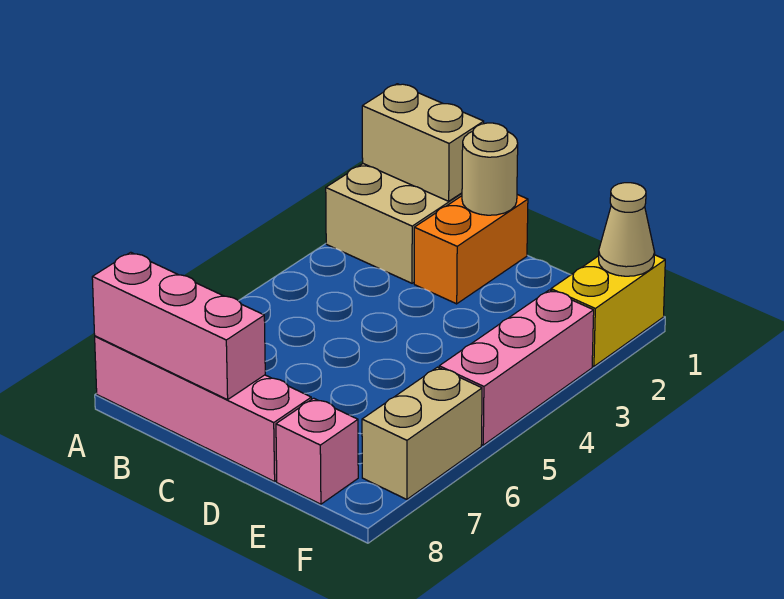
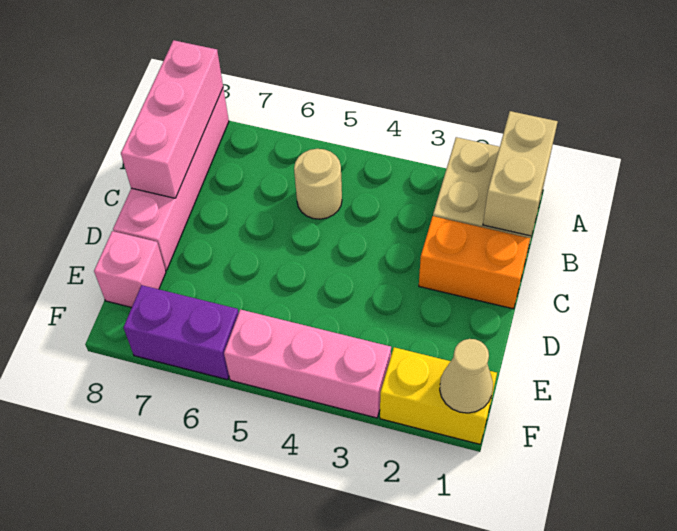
tan round brick C1 level 2 -> tan round brick B5 level 1
tan brick F6:F7 level 1 -> purple brick F6:F7 level 1

